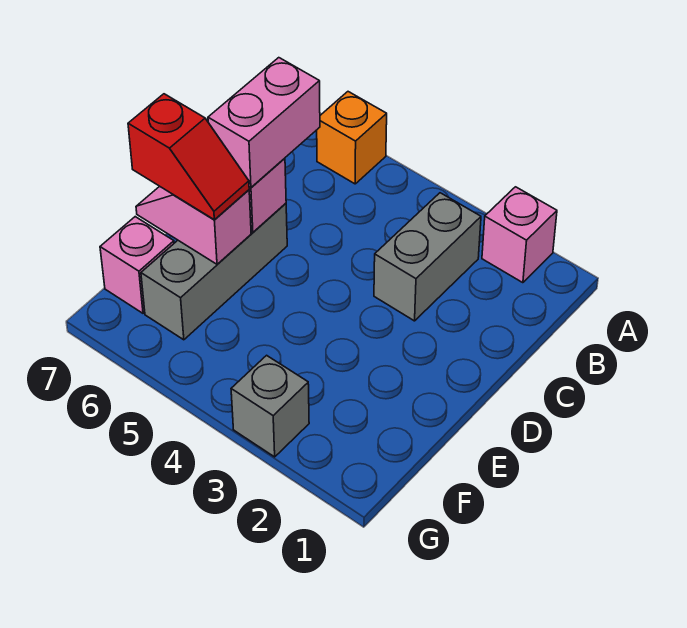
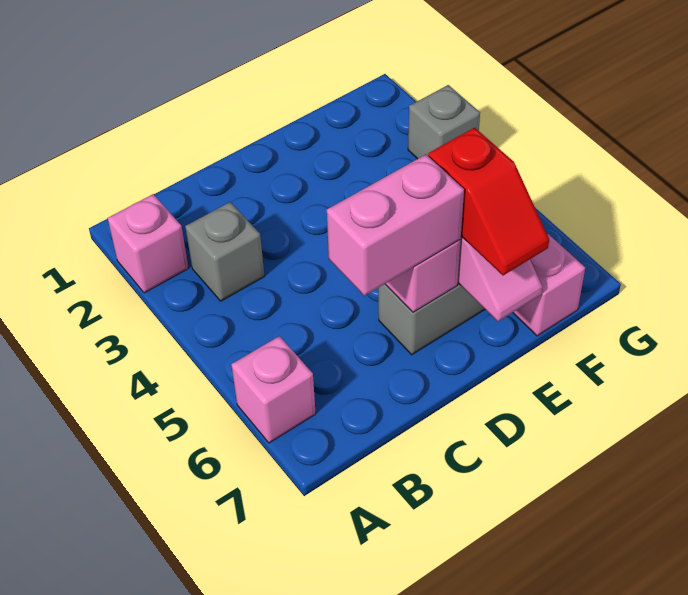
orange brick A6 level 1 -> pink brick A6 level 1
grey brick B3:C3 level 1 -> grey brick B3 level 1
red slope E6:E7 level 3 top 7 -> red slope E6:E7 level 3 top 6

